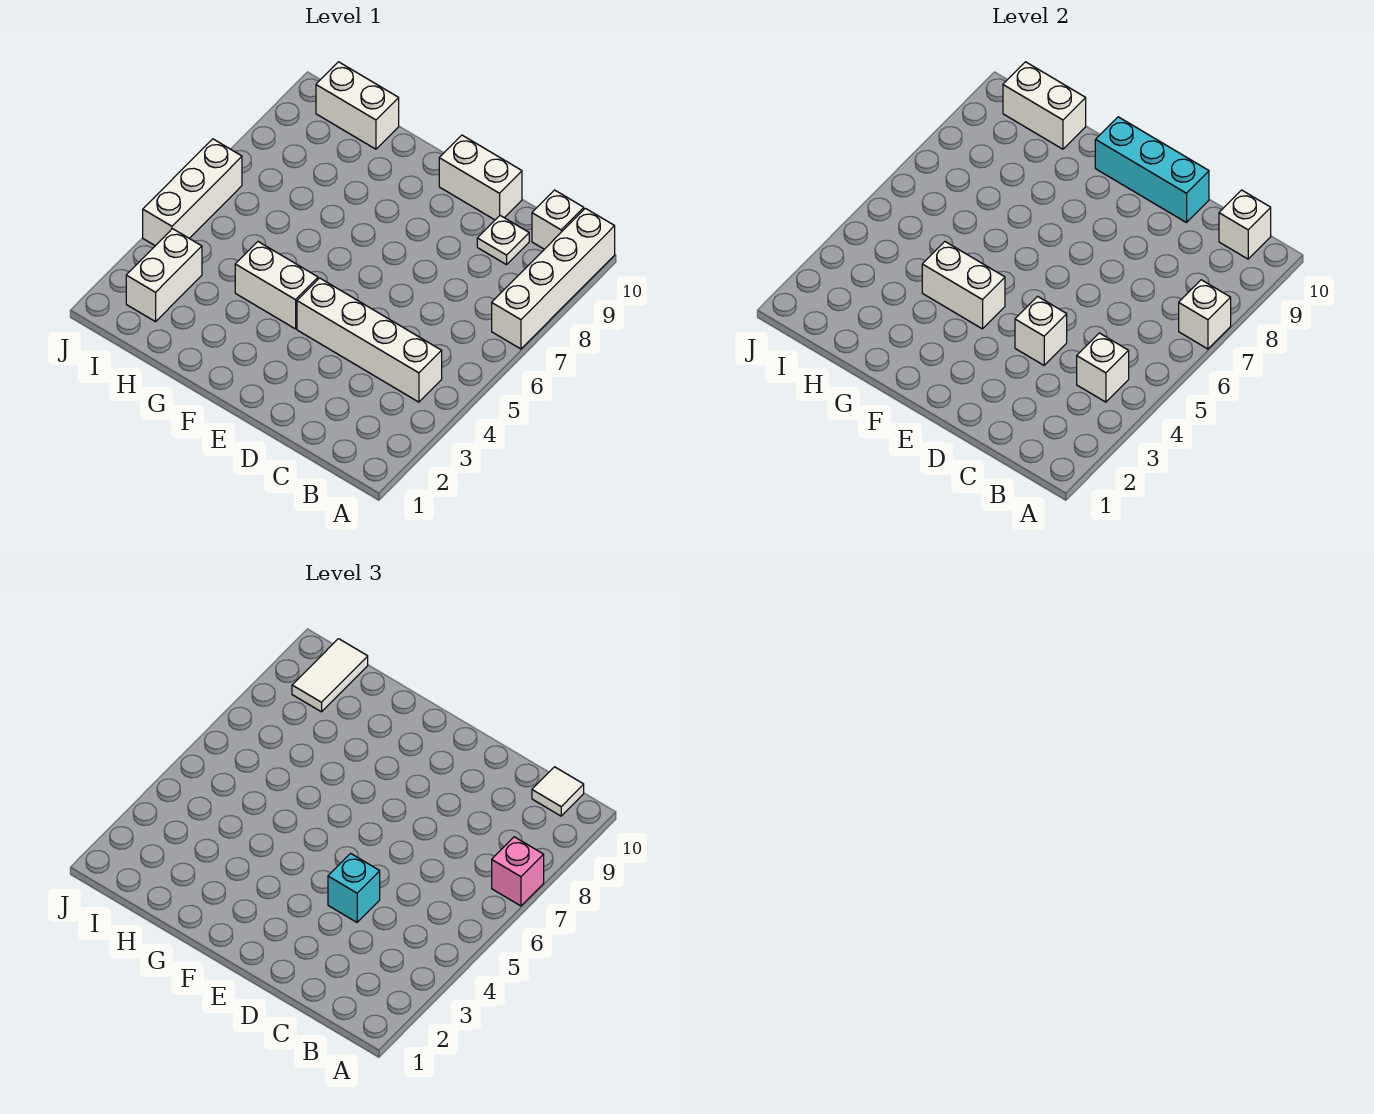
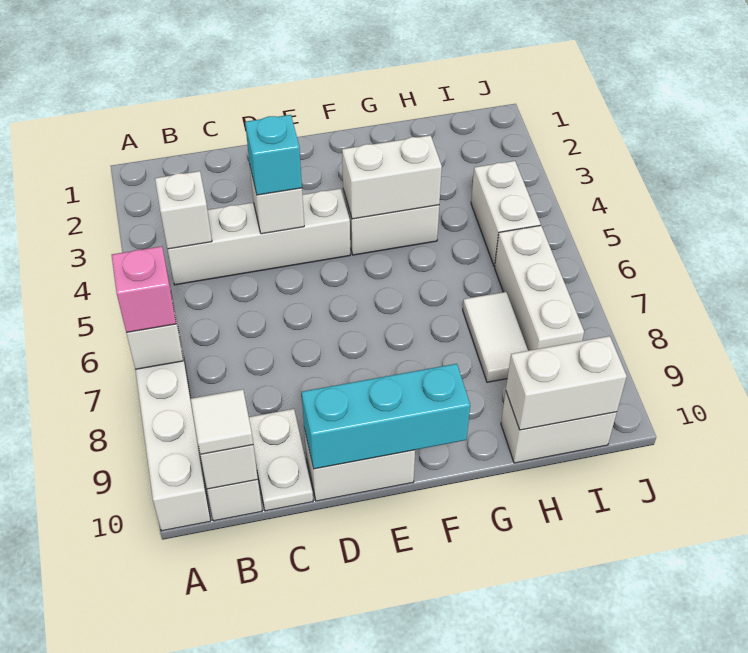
white plate C9 level 1 -> white plate C9:C10 level 1
white brick I2:I3 level 1 -> white brick I4:I5 level 1
white tile I9:I10 level 3 -> white tile H7:H8 level 1
white brick J4:J6 level 1 -> white brick I6:I8 level 1

